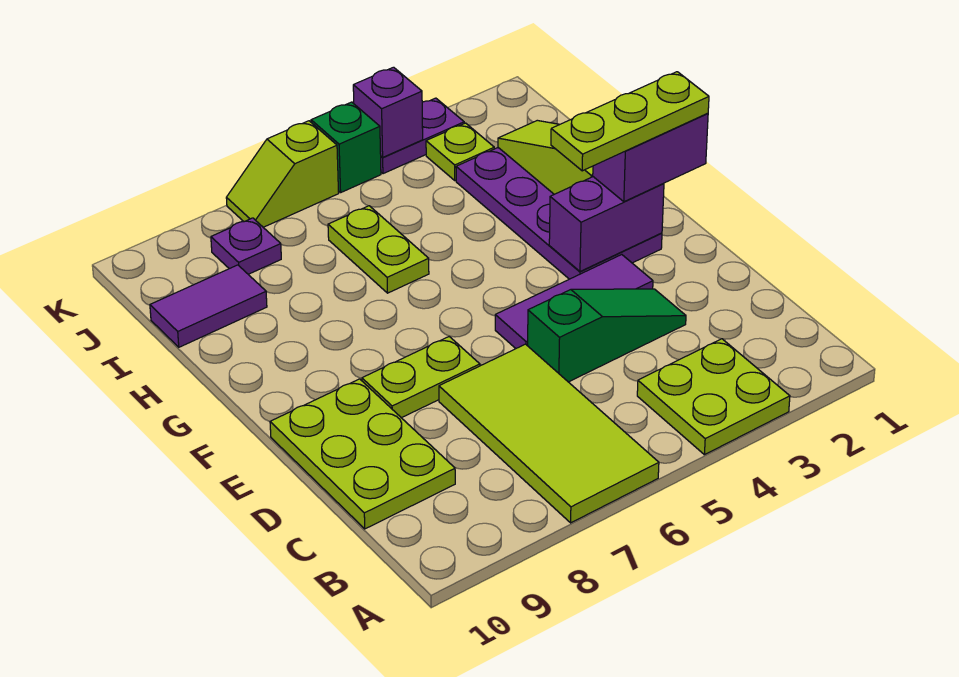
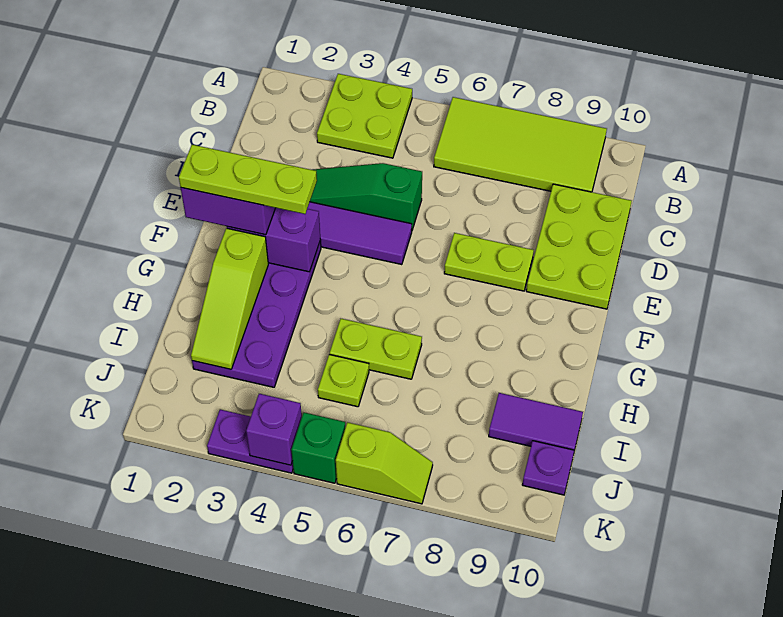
lime tile A6:D7 level 1 -> lime tile A6:B9 level 1
lime plate H6:I6 level 1 -> lime plate H5:H6 level 1
lime plate J3 level 1 -> lime plate I5 level 1
purple plate J8 level 1 -> purple plate J10 level 1

